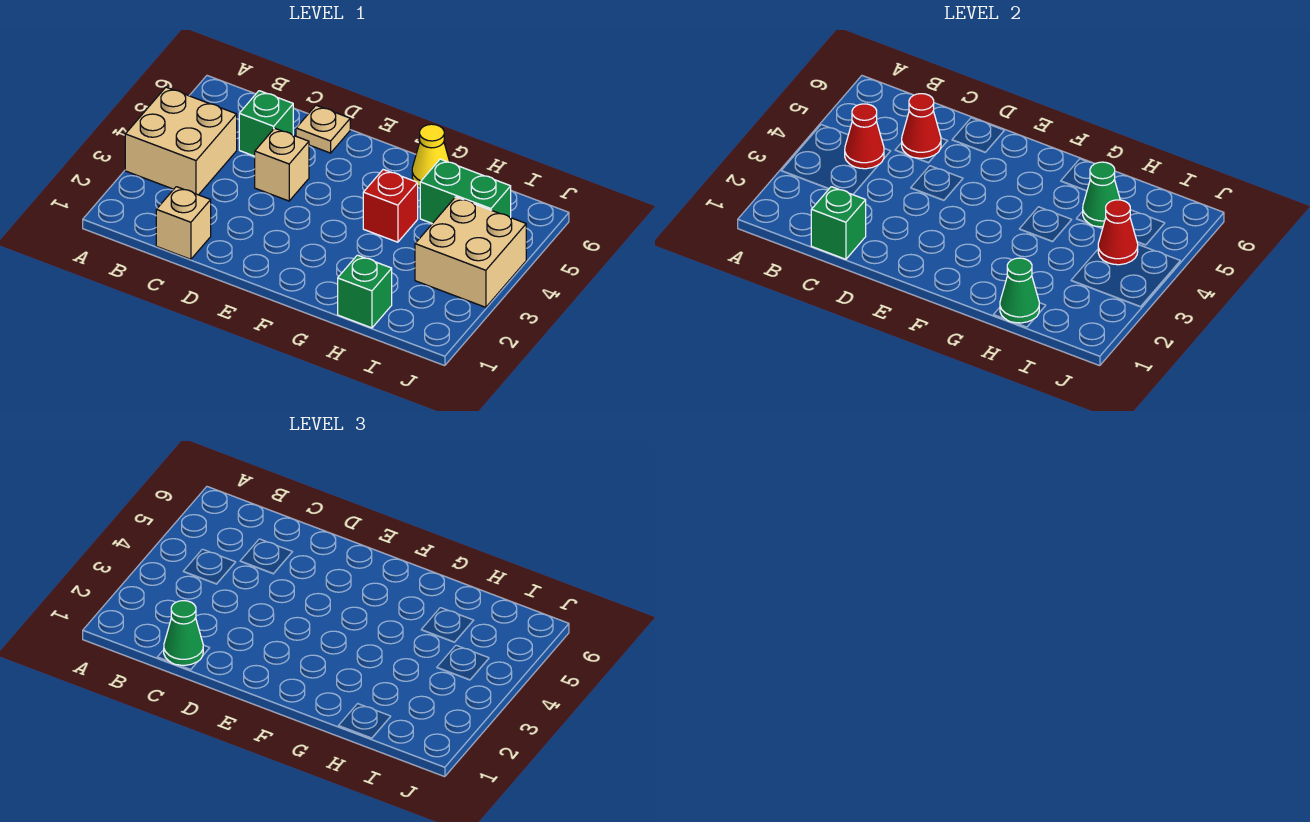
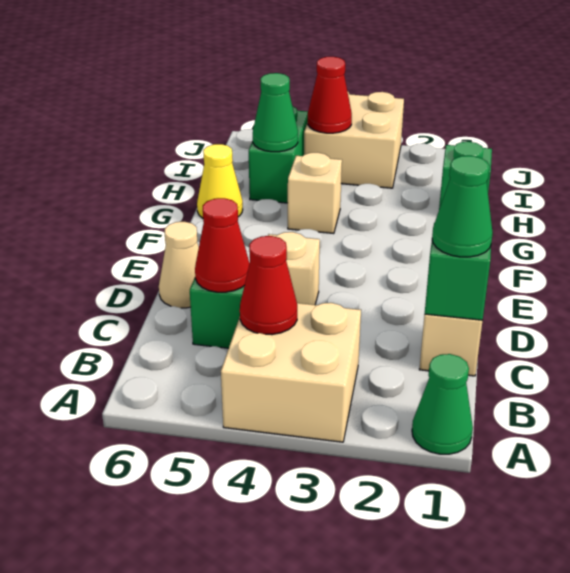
tan plate D6 level 1 -> tan cone D6 level 1
red brick G4 level 1 -> tan brick G4 level 1
green cone H1 level 2 -> green cone A1 level 1

